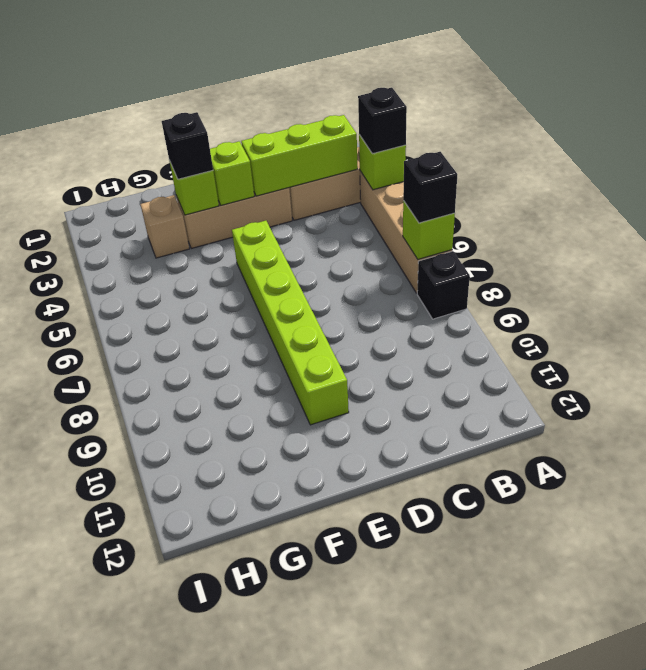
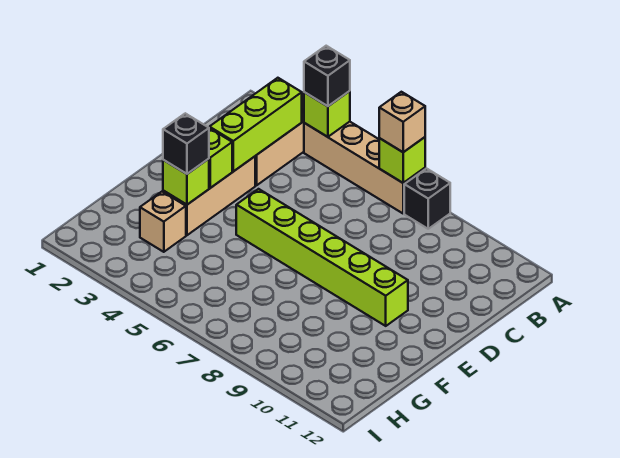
black brick A7 level 3 -> tan brick A7 level 3

